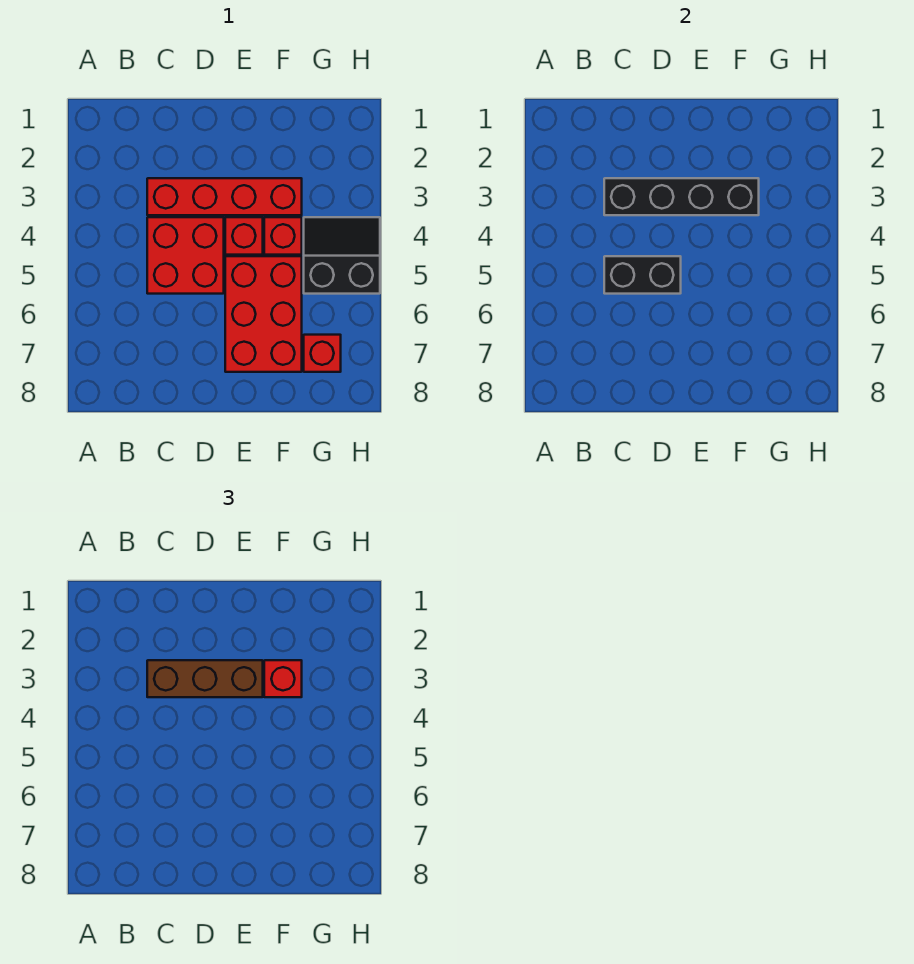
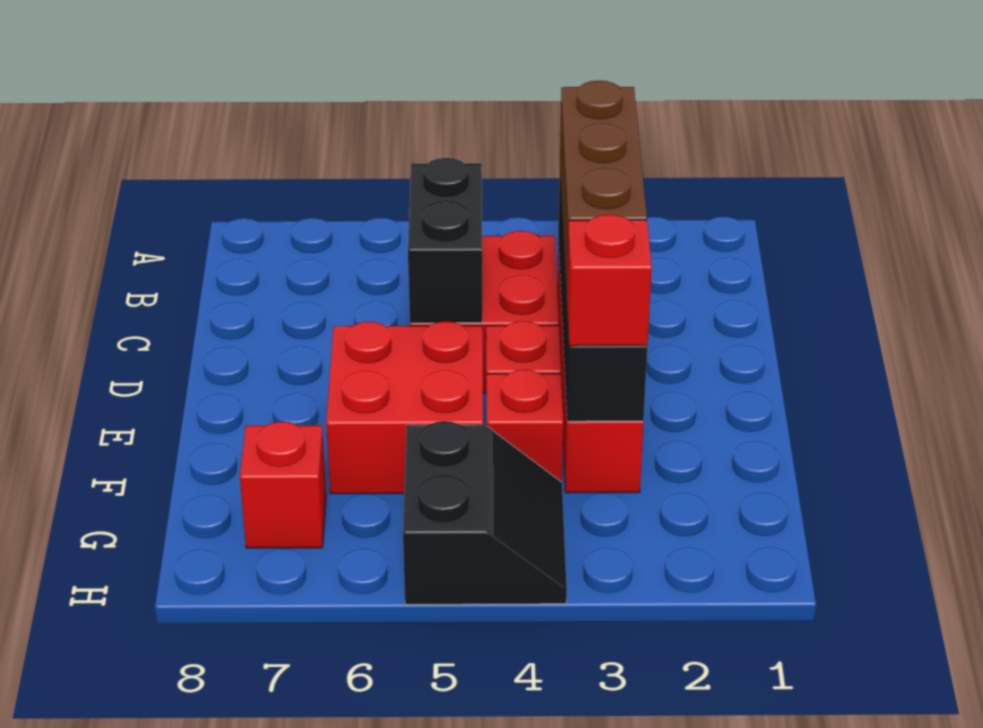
red brick E5:F7 level 1 -> red brick E5:F6 level 1

